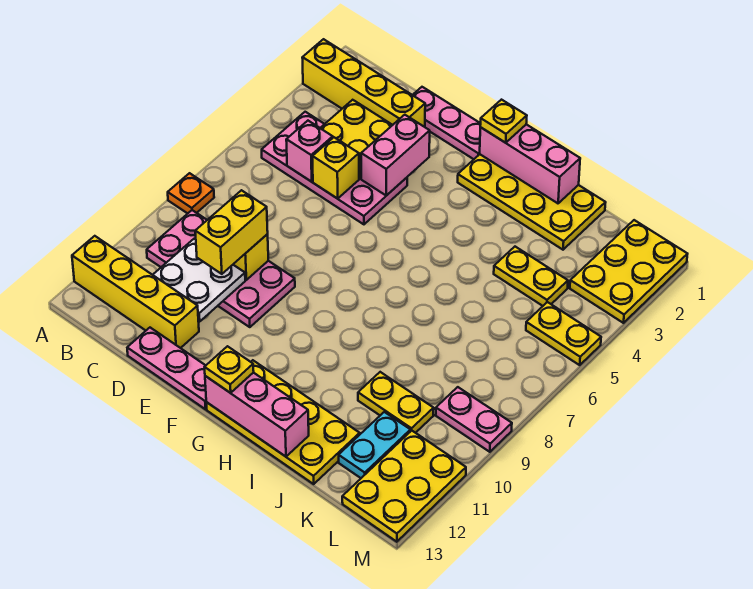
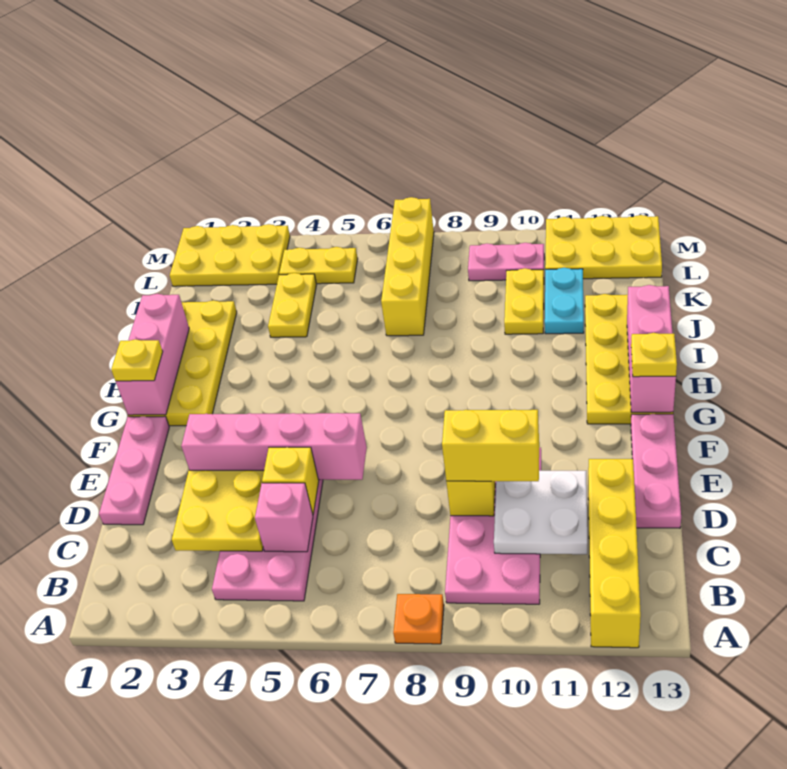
yellow brick A2:D2 level 1 -> yellow brick J7:M7 level 1
pink brick E3:E4 level 2 -> pink brick E3:E6 level 2
cyan plate K11:K12 level 1 -> cyan plate J11:K11 level 1
yellow plate L5:M5 level 1 -> yellow plate L4:L5 level 1
pink plate L9:M9 level 1 -> pink plate L9:L10 level 1

